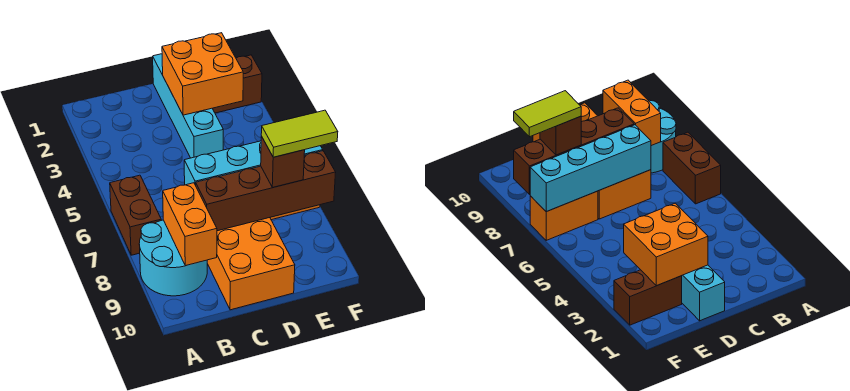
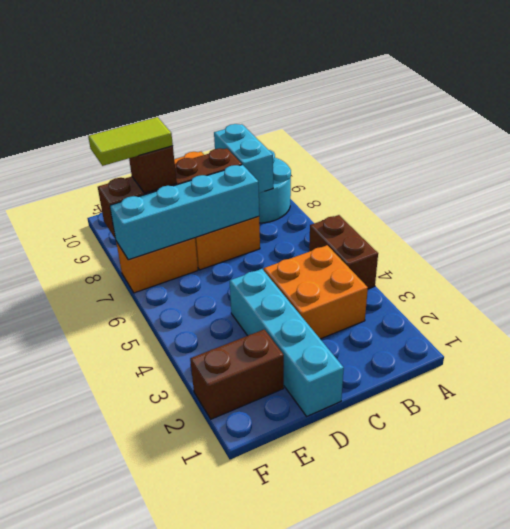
brown brick A6:A7 level 1 -> brown brick A4:A5 level 1
orange brick B8:B9 level 2 -> cyan brick B8:B9 level 2
orange brick D2:E3 level 2 -> orange brick B3:C4 level 1

